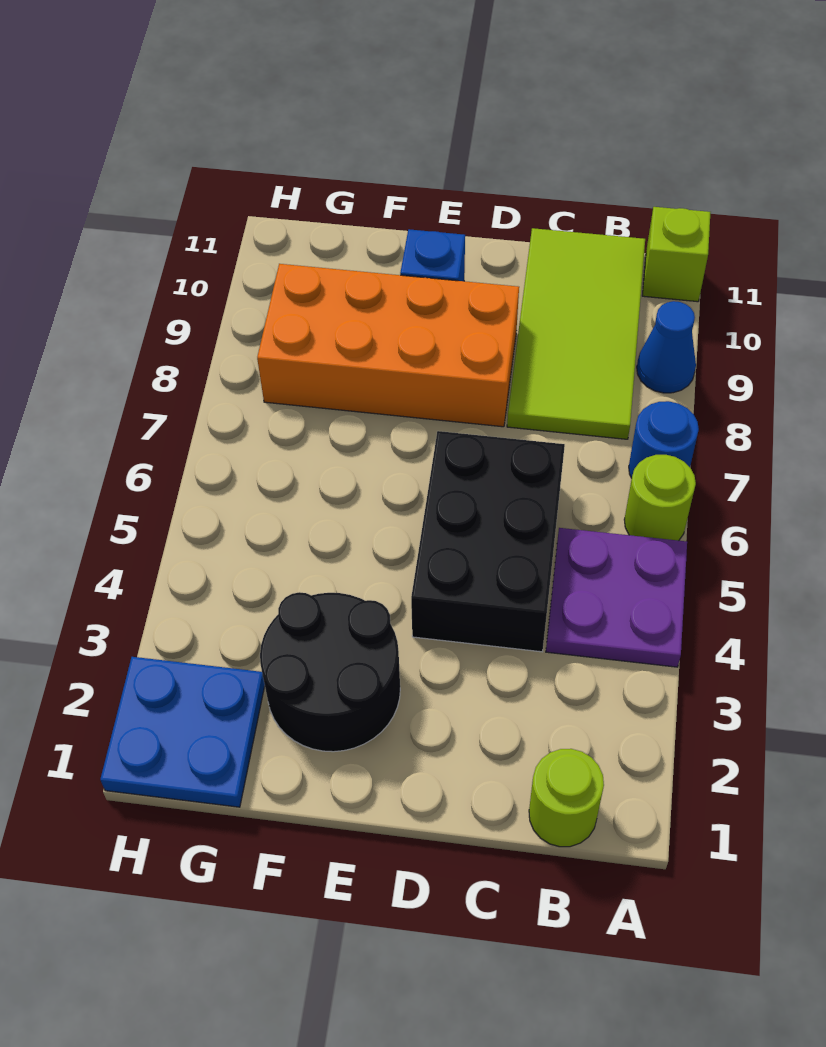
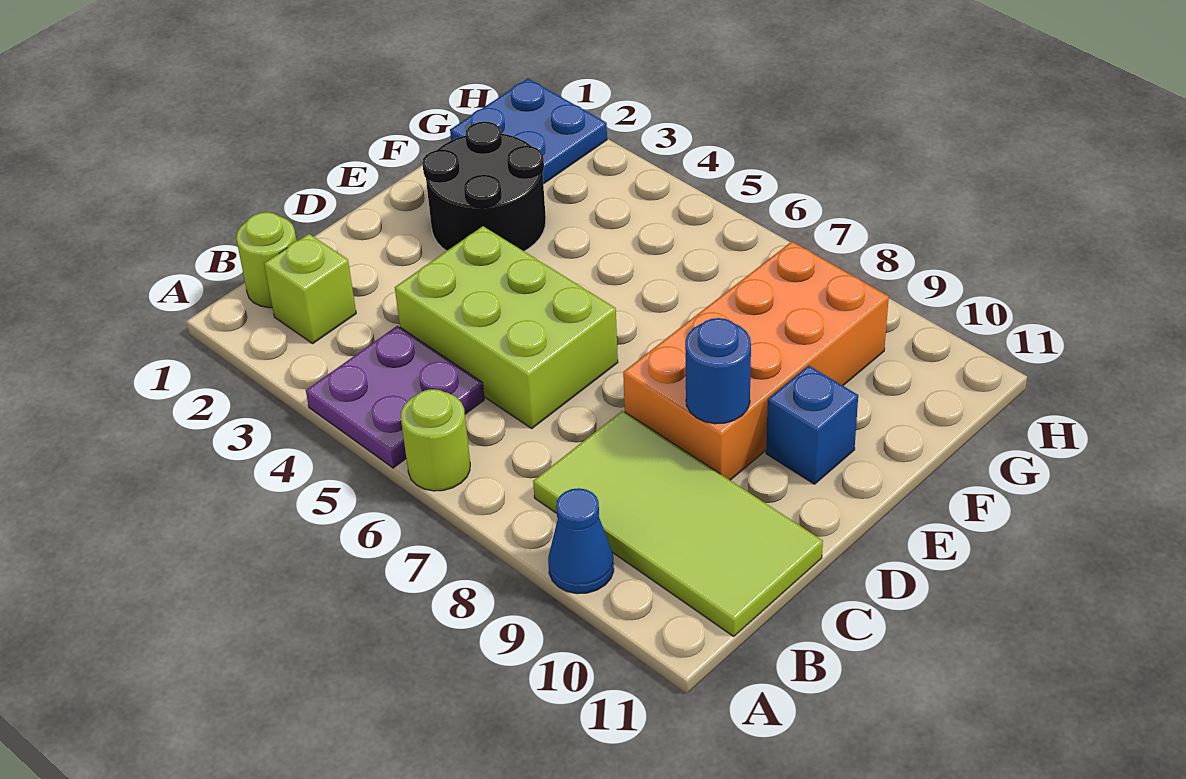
blue round brick A7 level 1 -> blue round brick D9 level 2
lime brick A11 level 1 -> lime brick B2 level 1
black brick C4:D6 level 1 -> lime brick C4:D6 level 1

